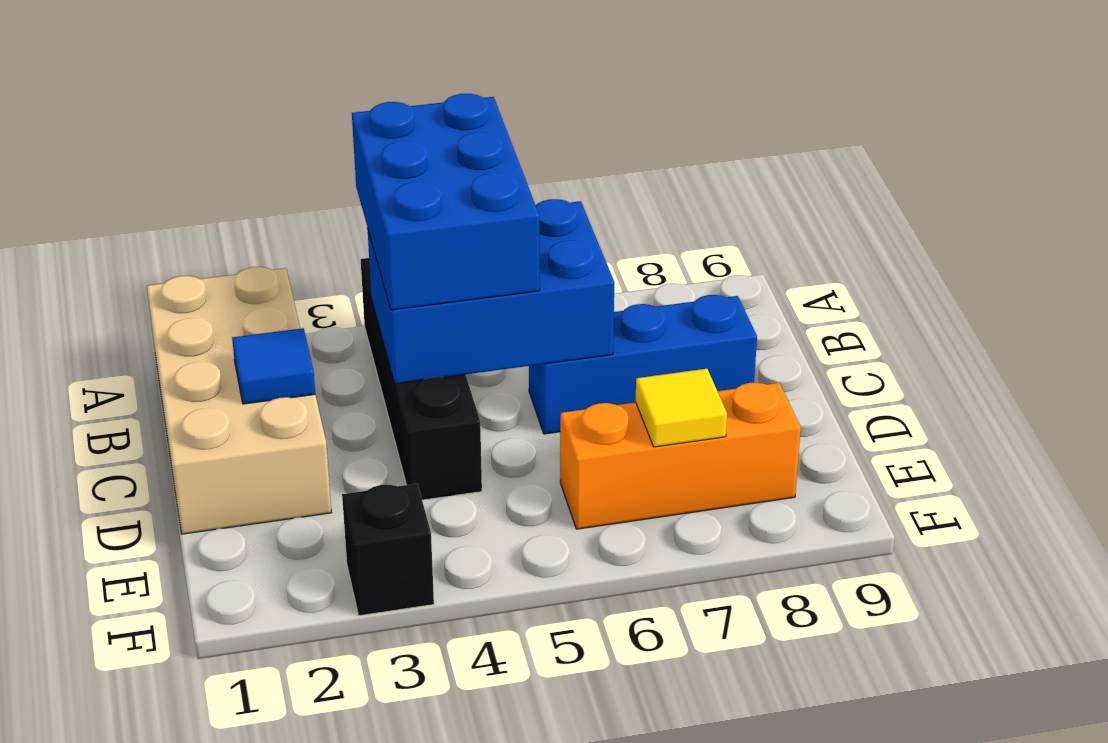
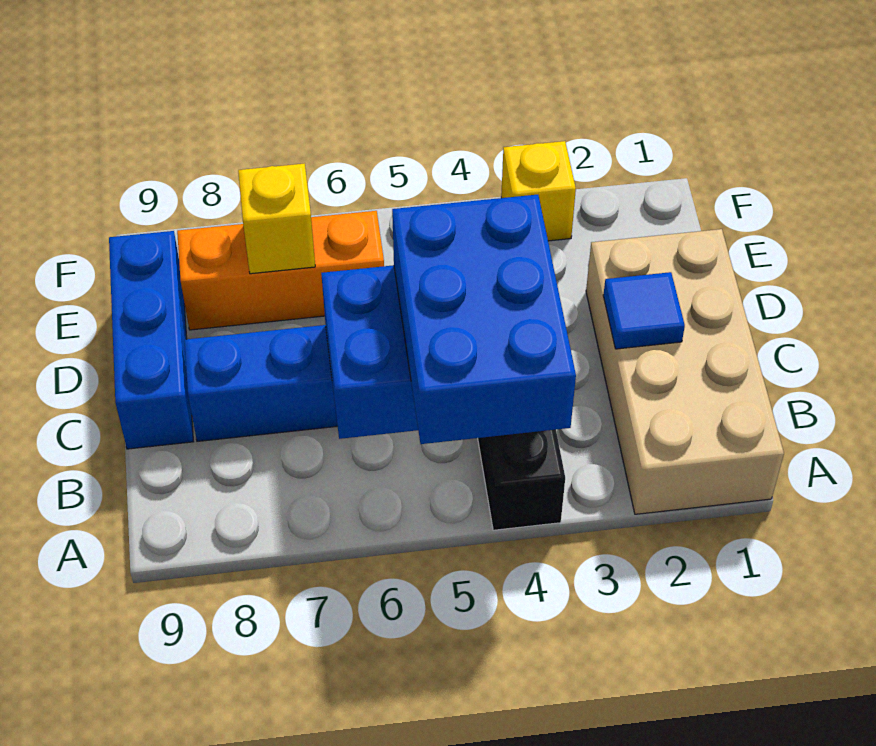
none -> blue brick C9:E9 level 1
yellow tile E7 level 2 -> yellow brick E7 level 2
black brick F3 level 1 -> yellow brick F3 level 1

